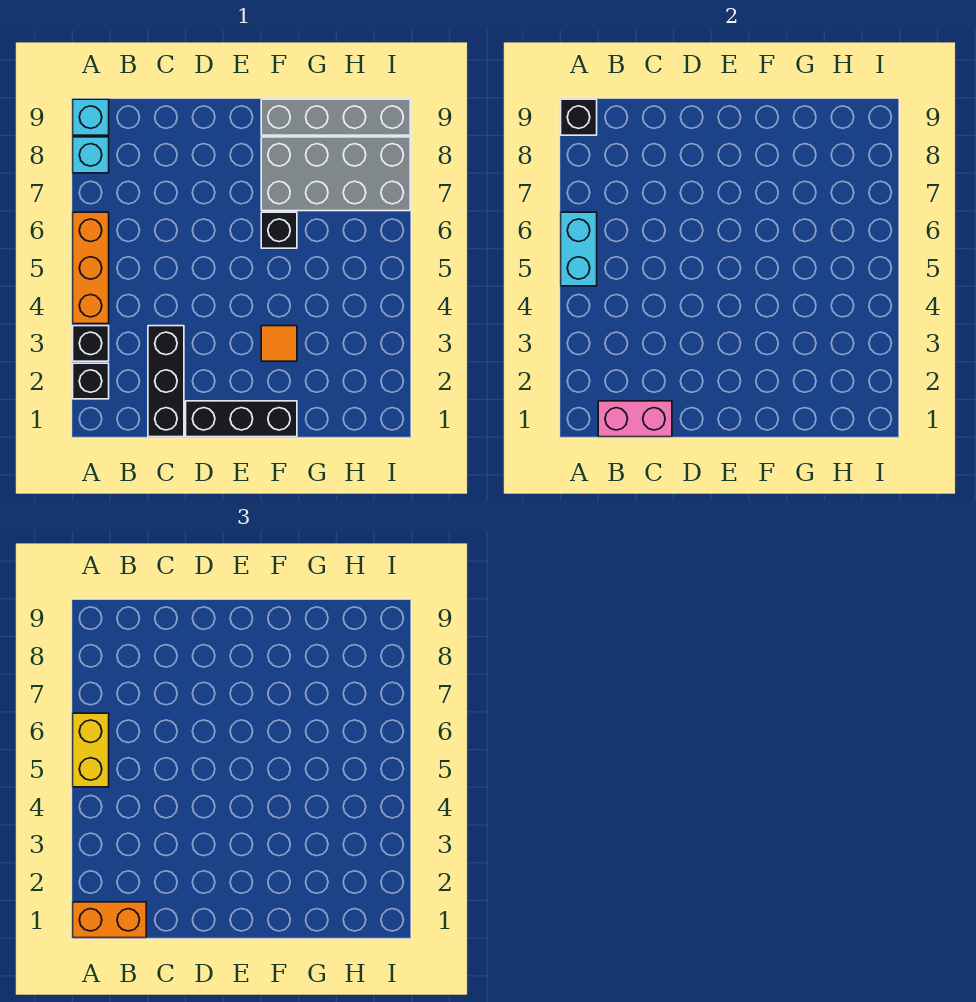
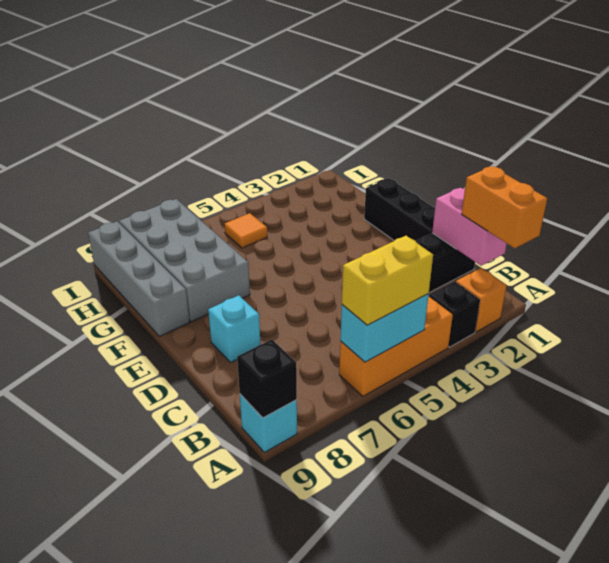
black brick A2 level 1 -> orange brick A2 level 1
cyan brick A8 level 1 -> cyan brick D8 level 1
orange tile F3 level 1 -> orange tile H5 level 1
black brick F6 level 1 -> none

